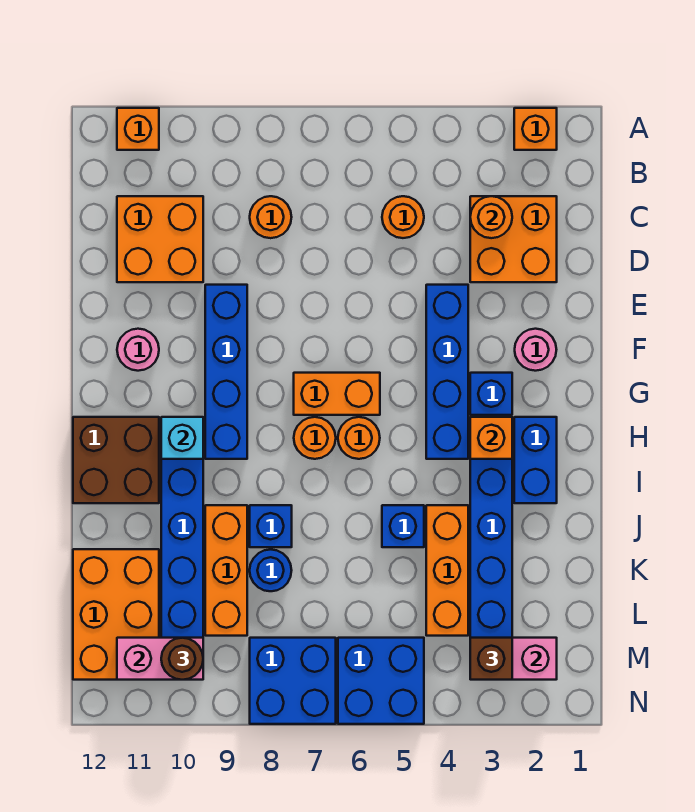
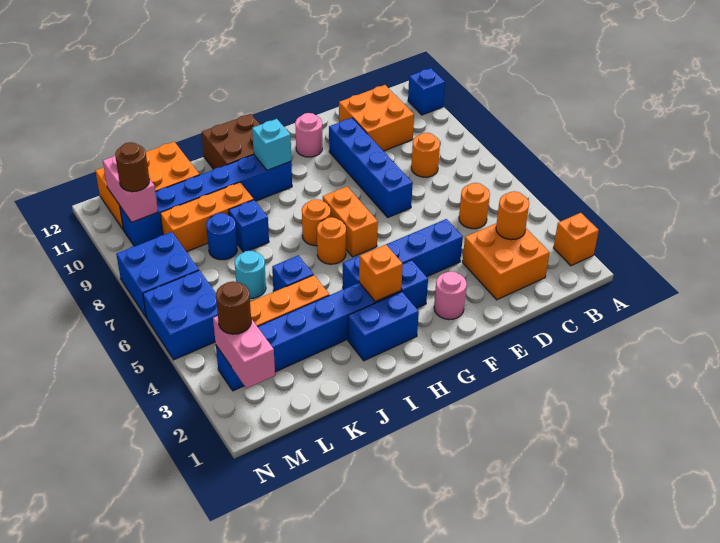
orange brick A11 level 1 -> blue brick A11 level 1
blue brick E9:H9 level 1 -> blue brick E7:E10 level 1
none -> cyan round brick K6 level 1
brown brick M3 level 3 -> brown round brick M3 level 3

